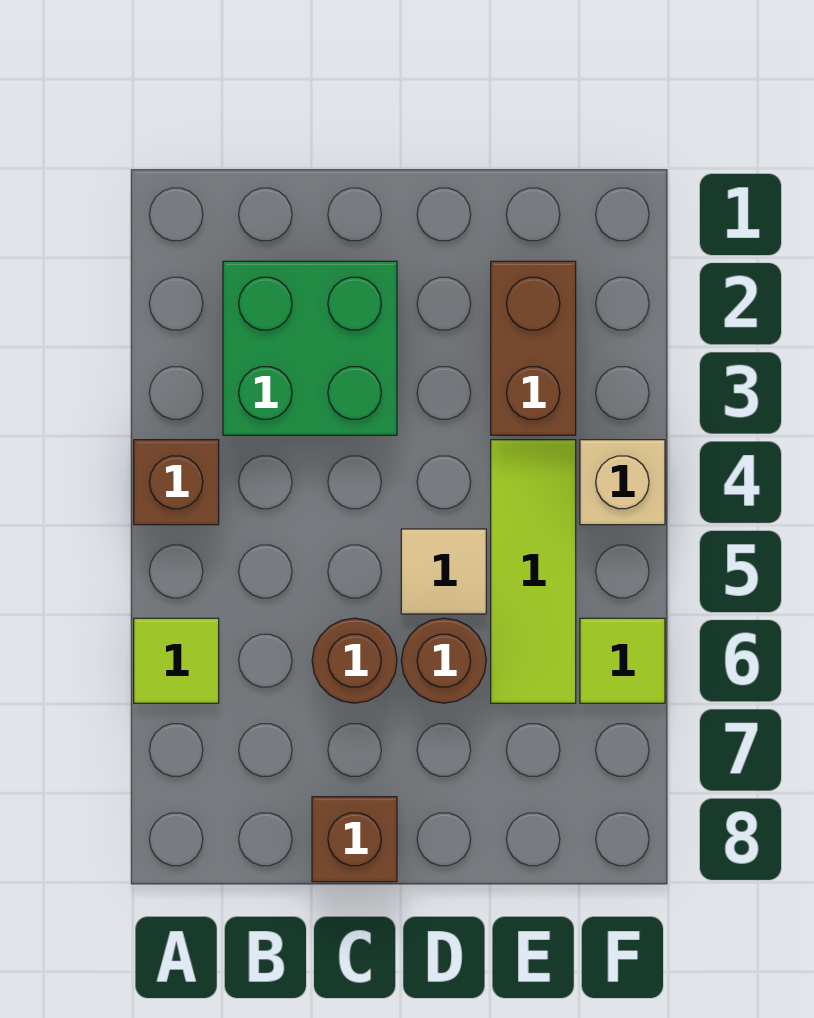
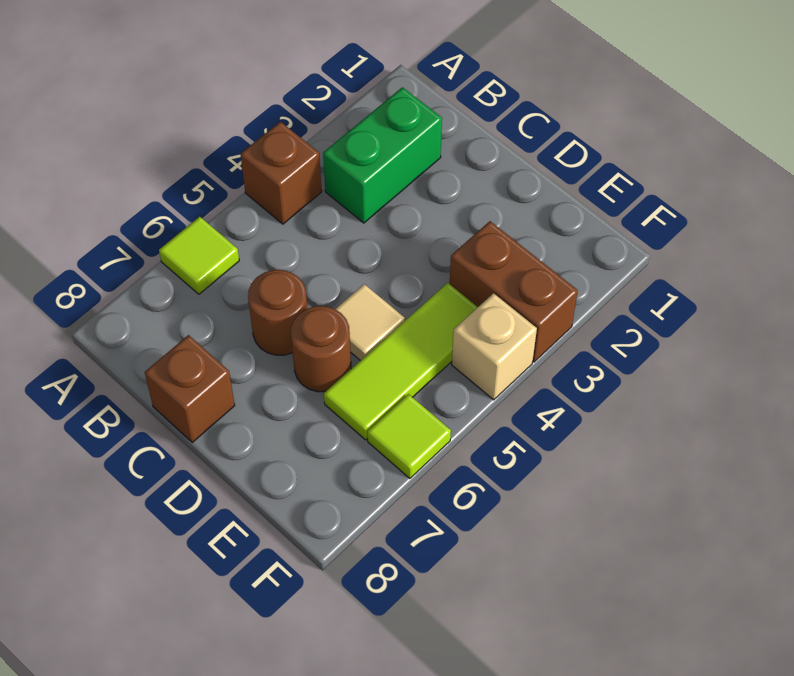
green brick B2:C3 level 1 -> green brick B2:B3 level 1
brown brick E2:E3 level 1 -> brown brick E3:F3 level 1

